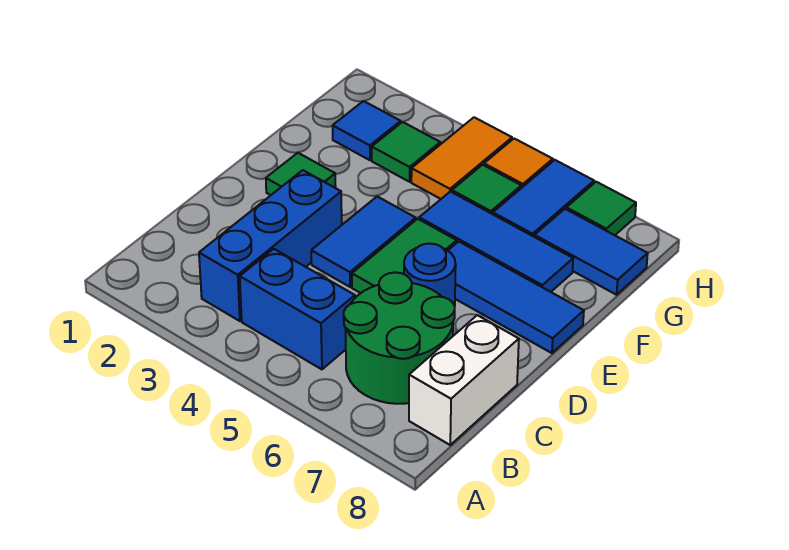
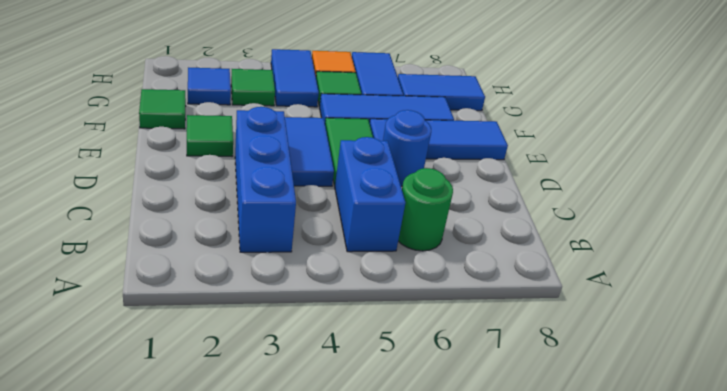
blue brick B4:B5 level 1 -> blue brick B5:C5 level 1
green round brick B6:C7 level 1 -> green round brick B6 level 1
white brick B8:C8 level 1 -> none
orange tile G4:H4 level 1 -> blue tile G4:H4 level 1
green tile H7 level 1 -> green tile F1 level 1

